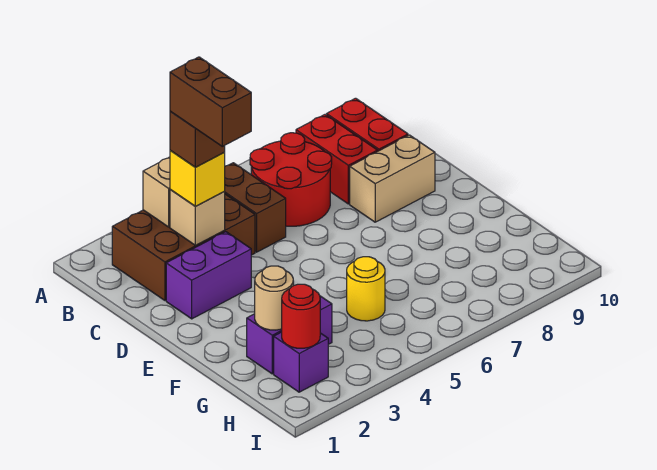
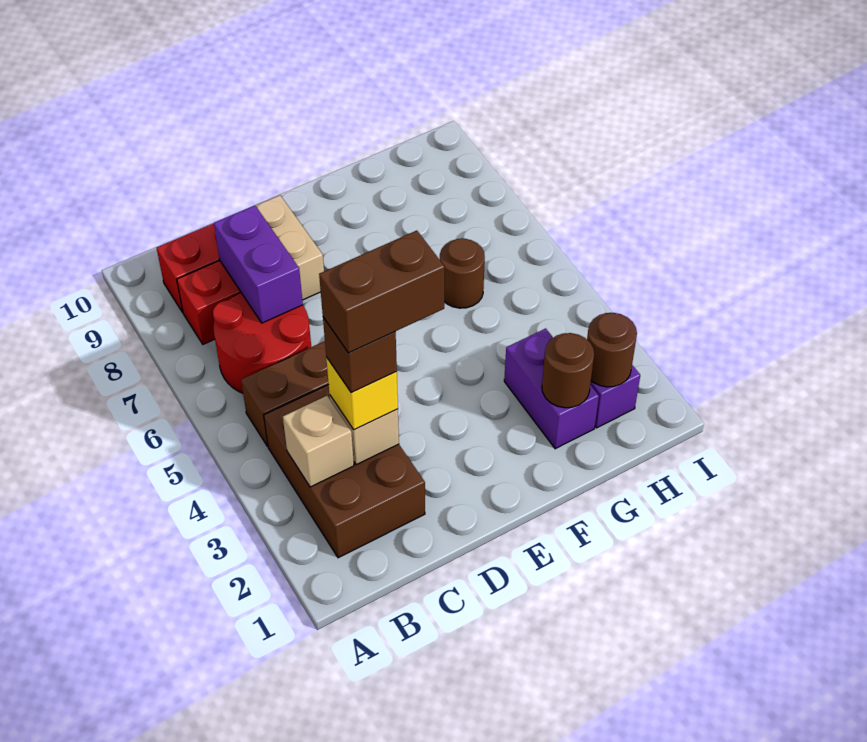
purple brick D2:D3 level 1 -> purple brick C7:C8 level 2
tan round brick G2 level 2 -> brown round brick G2 level 2
yellow round brick G5 level 1 -> none
none -> brown round brick G6 level 1
red round brick H2 level 2 -> brown round brick H2 level 2

